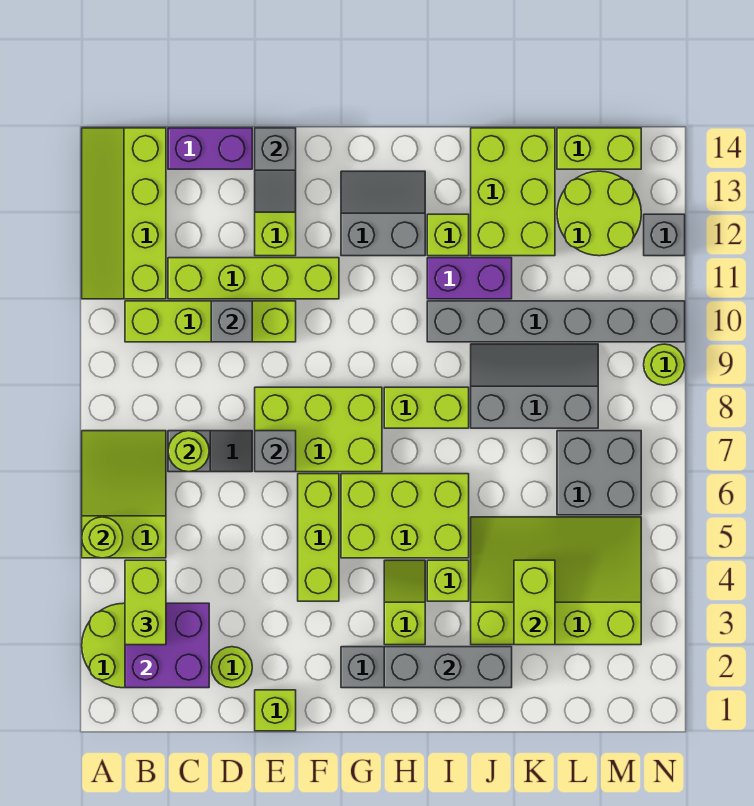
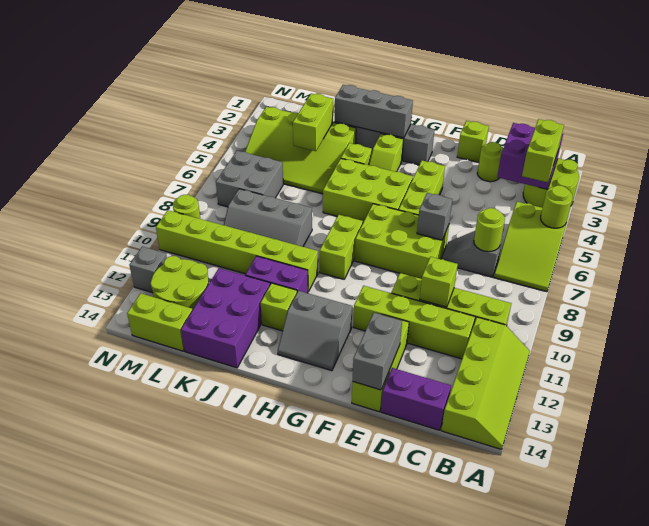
grey brick D10 level 2 -> lime brick D10 level 2
grey slope E13:E14 level 2 top 14 -> grey brick E13:E14 level 2
lime brick H8:I8 level 1 -> lime brick H8:H9 level 1
grey brick I10:N10 level 1 -> lime brick I10:N10 level 1
lime brick J12:K14 level 1 -> purple brick J12:K14 level 1

